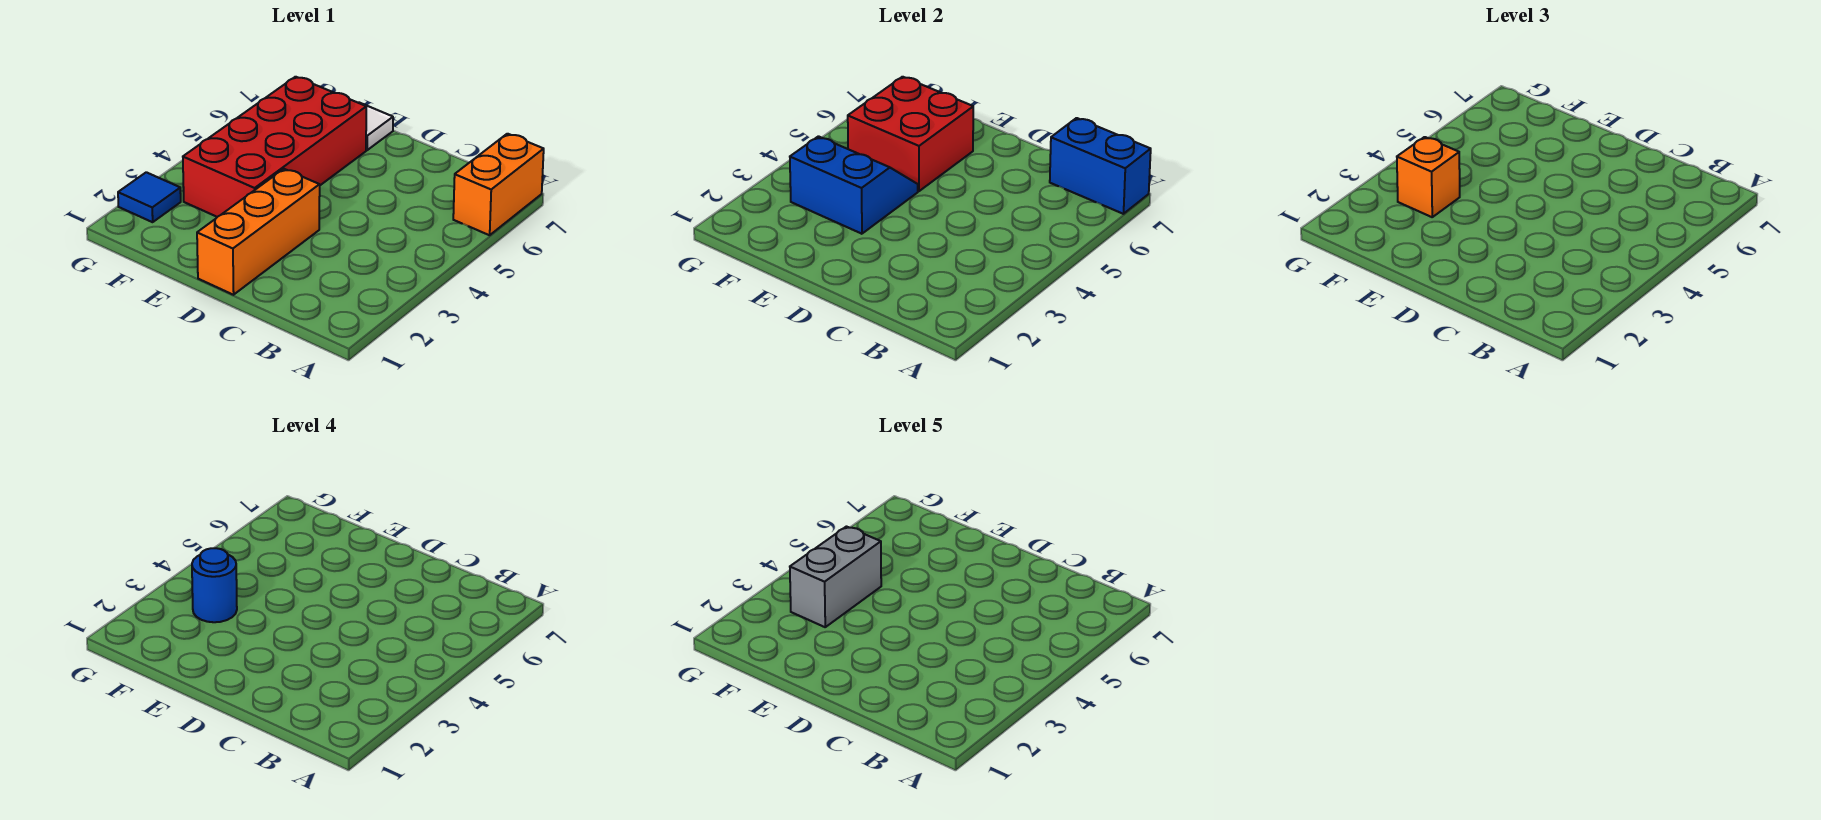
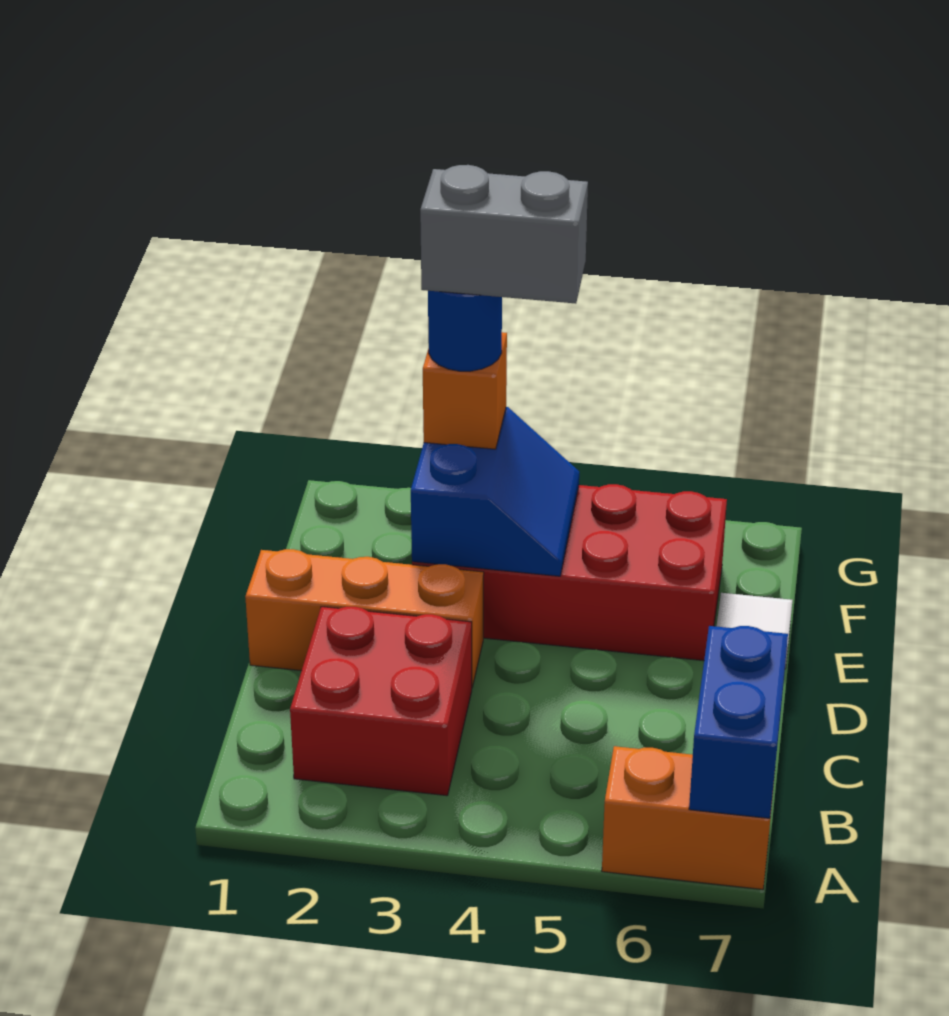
red brick E5:F6 level 2 -> red brick B2:C3 level 1
blue tile G2 level 1 -> none

